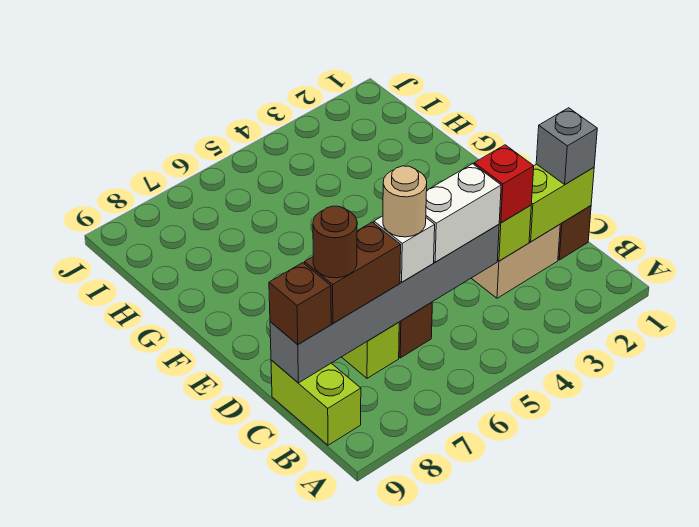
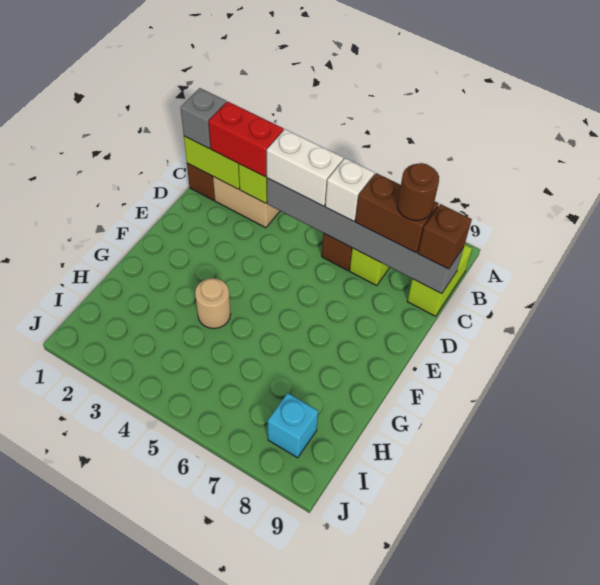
red brick C3 level 3 -> red brick C2:C3 level 3
tan round brick C6 level 4 -> tan round brick G4 level 1
none -> cyan brick I8 level 1

